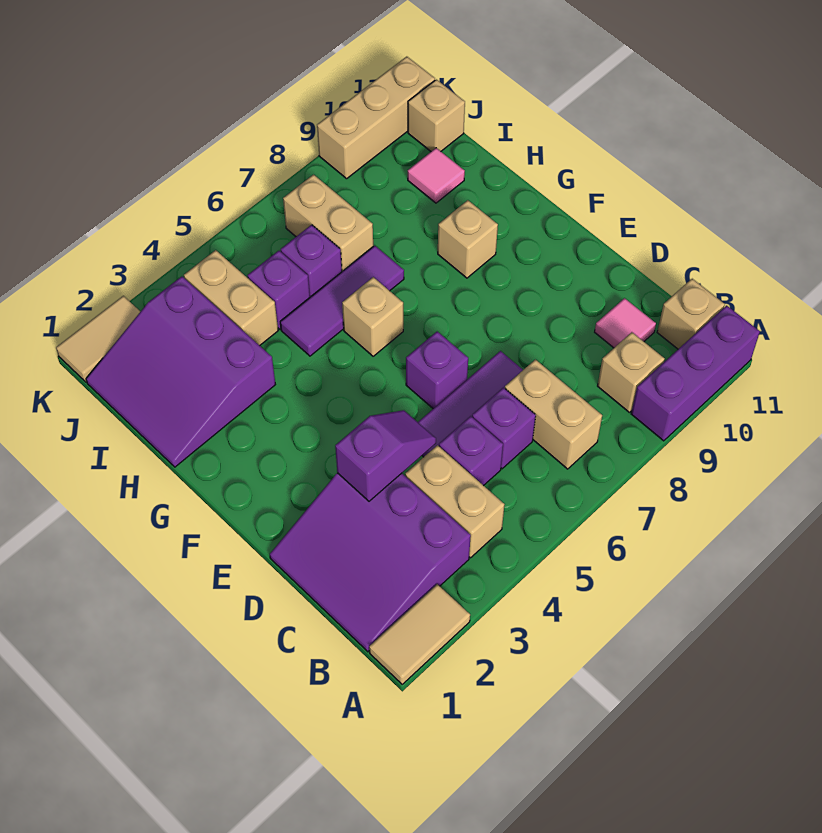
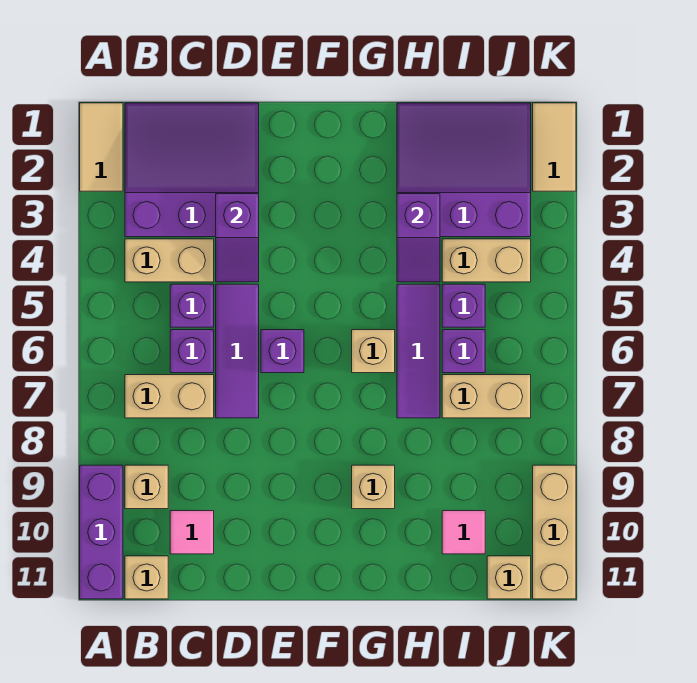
none -> purple slope H3:H4 level 2 top 3

